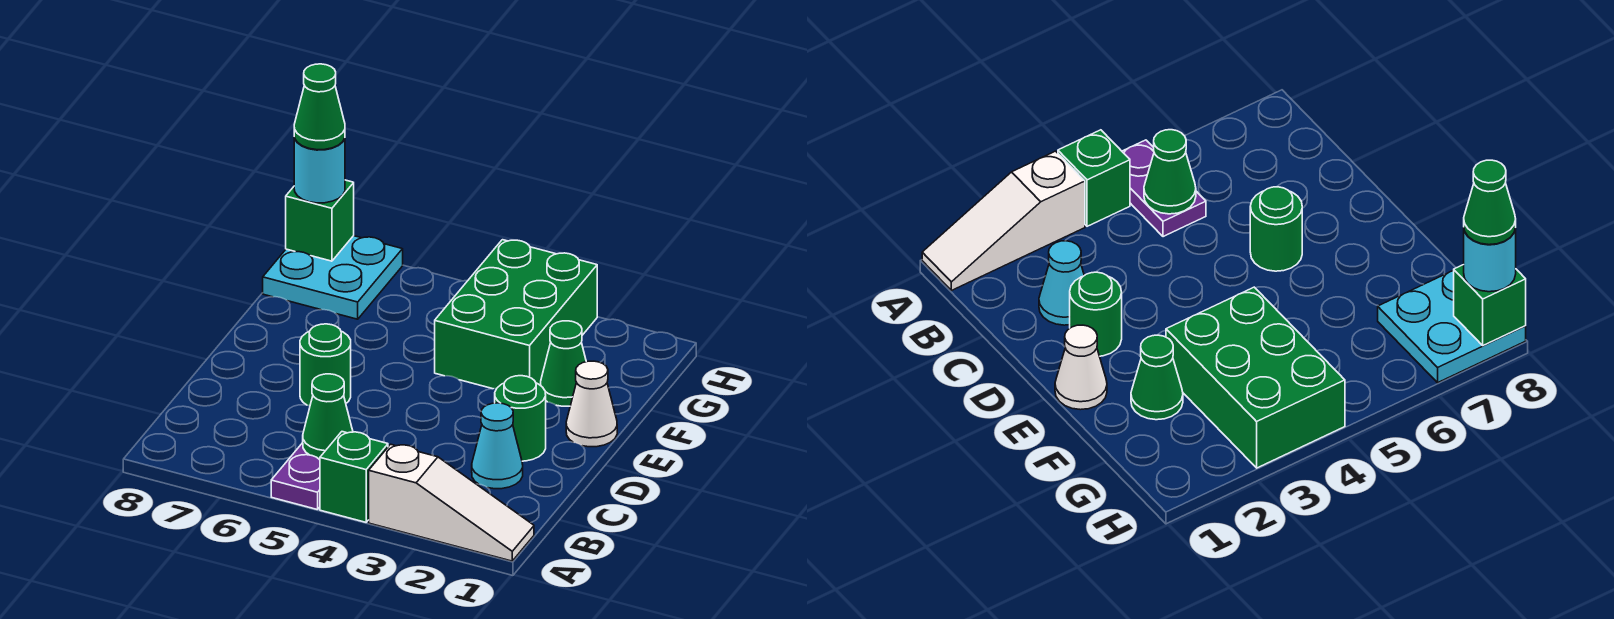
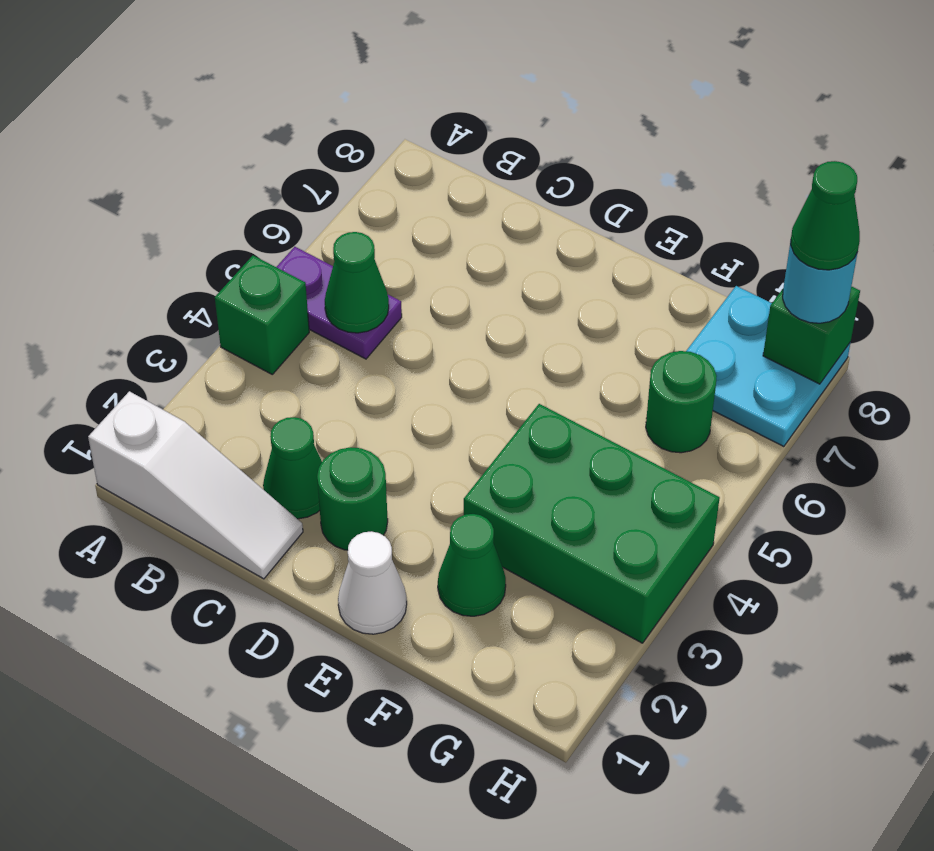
white slope A1:A3 level 1 top 3 -> white slope A1:C1 level 1 top A
cyan cone C2 level 1 -> green cone C2 level 1
green round brick D6 level 1 -> green round brick G6 level 1

